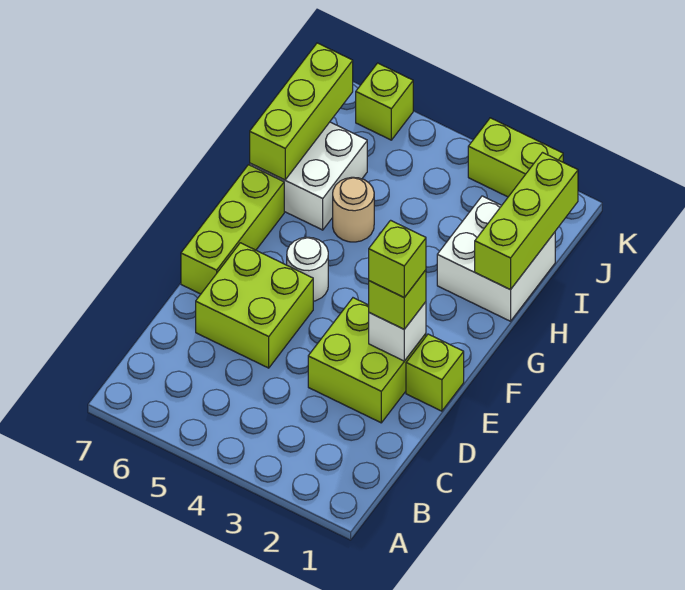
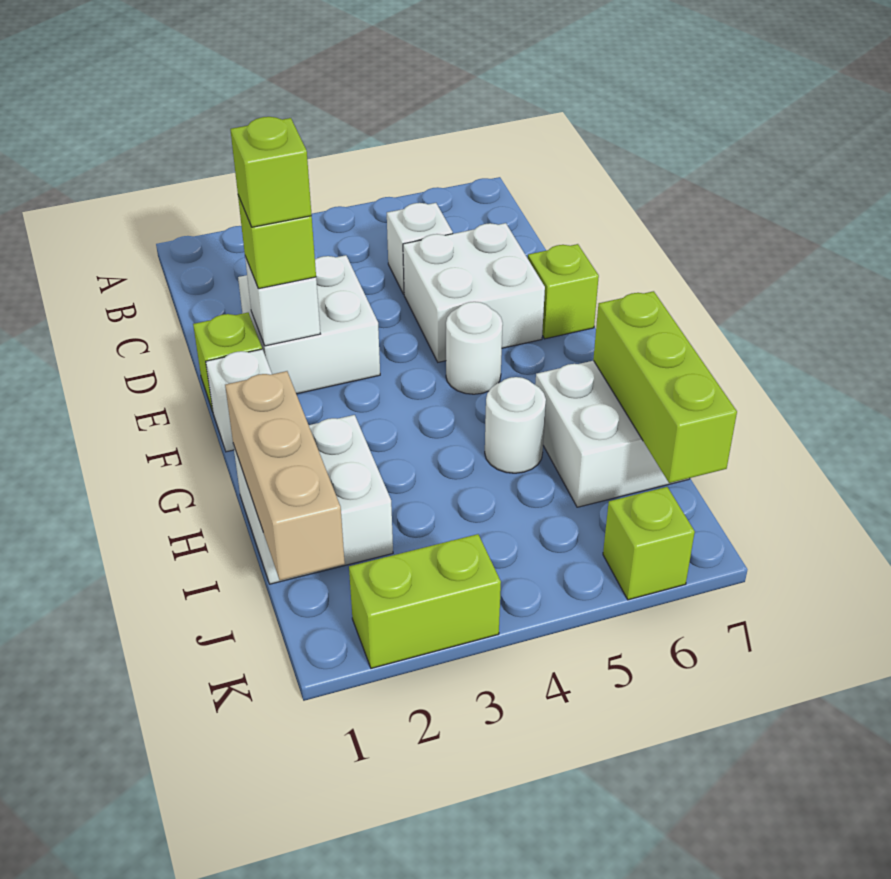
none -> white brick C5 level 1
lime brick D2:E3 level 1 -> white brick D2:E3 level 1
lime brick D5:E6 level 1 -> white brick D5:E6 level 1
lime brick E7:G7 level 1 -> lime brick E7 level 1
none -> white brick F1 level 1
lime brick H1:J1 level 2 -> tan brick H1:J1 level 2
tan round brick H5 level 1 -> white round brick H5 level 1

